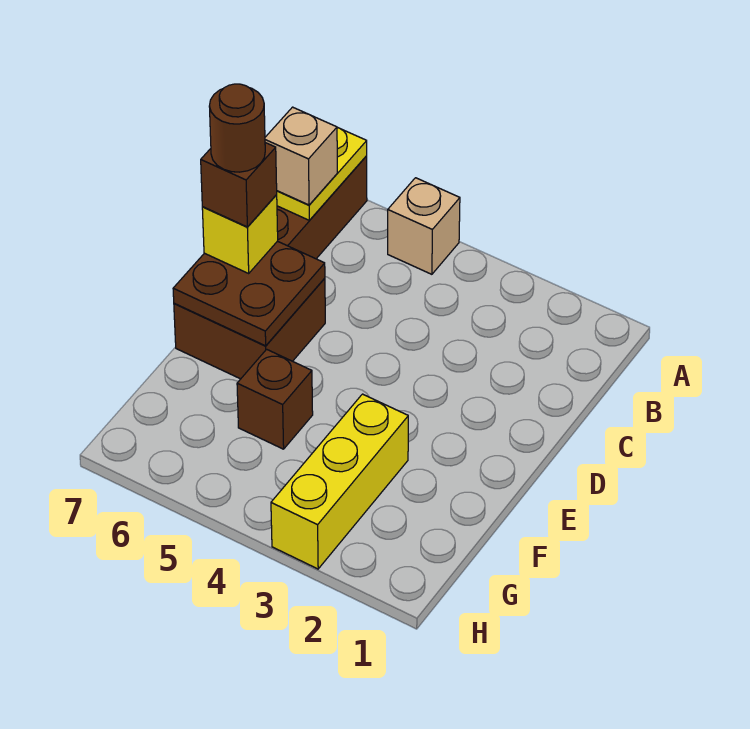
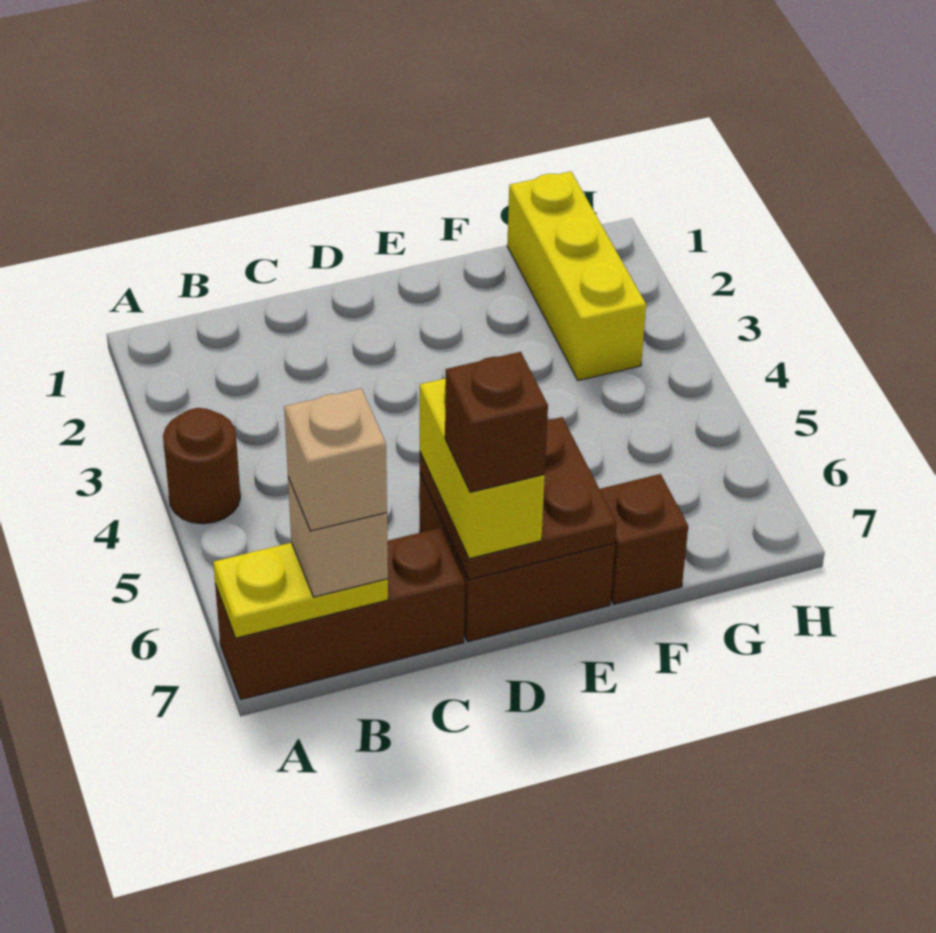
tan brick A5 level 1 -> tan brick B7 level 4
yellow brick D7 level 3 -> yellow brick D6:D7 level 3
brown round brick D7 level 5 -> brown round brick A4 level 1
yellow brick F3:H3 level 1 -> yellow brick G1:G3 level 1
brown brick F5 level 1 -> brown brick F7 level 1

